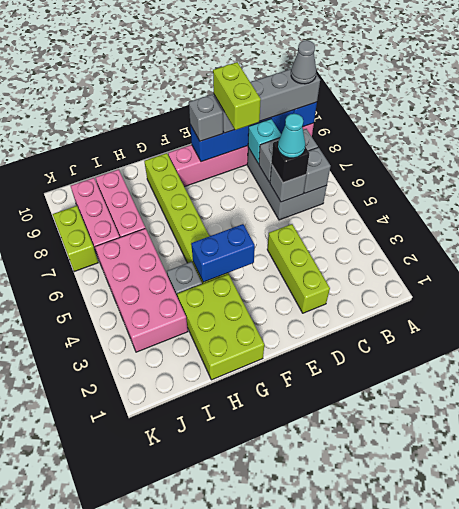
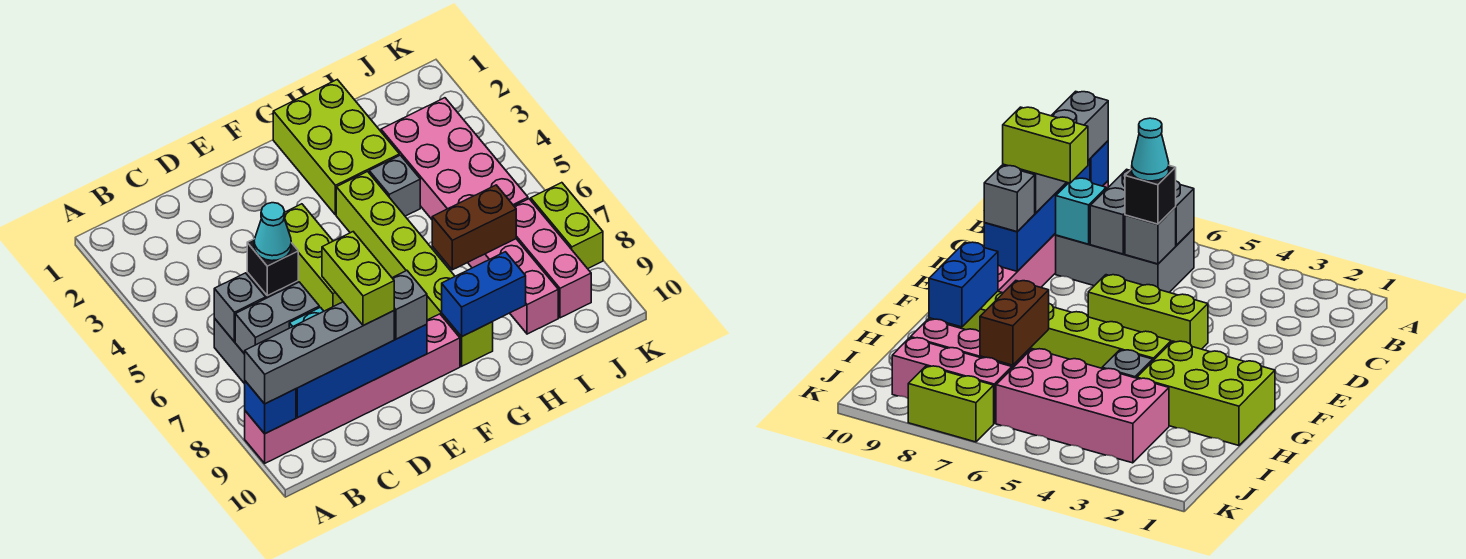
grey cone A9 level 4 -> none
lime brick D2:D4 level 1 -> lime brick E4:E6 level 1
blue brick F4:G4 level 2 -> blue brick G9:H9 level 2
none -> brown brick H7:I7 level 2

